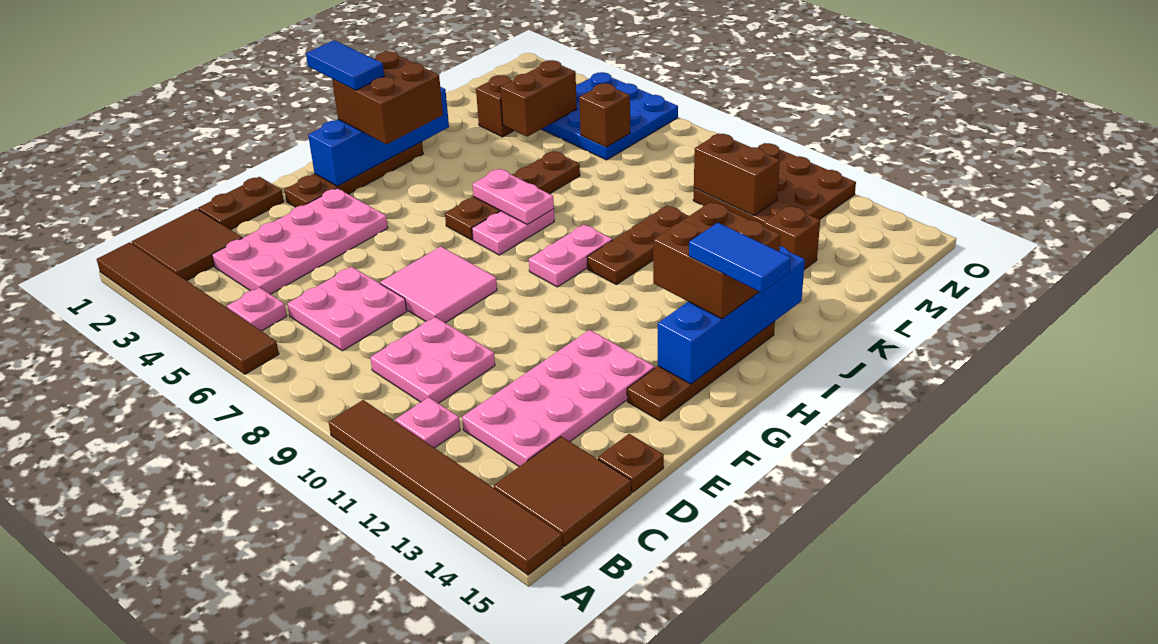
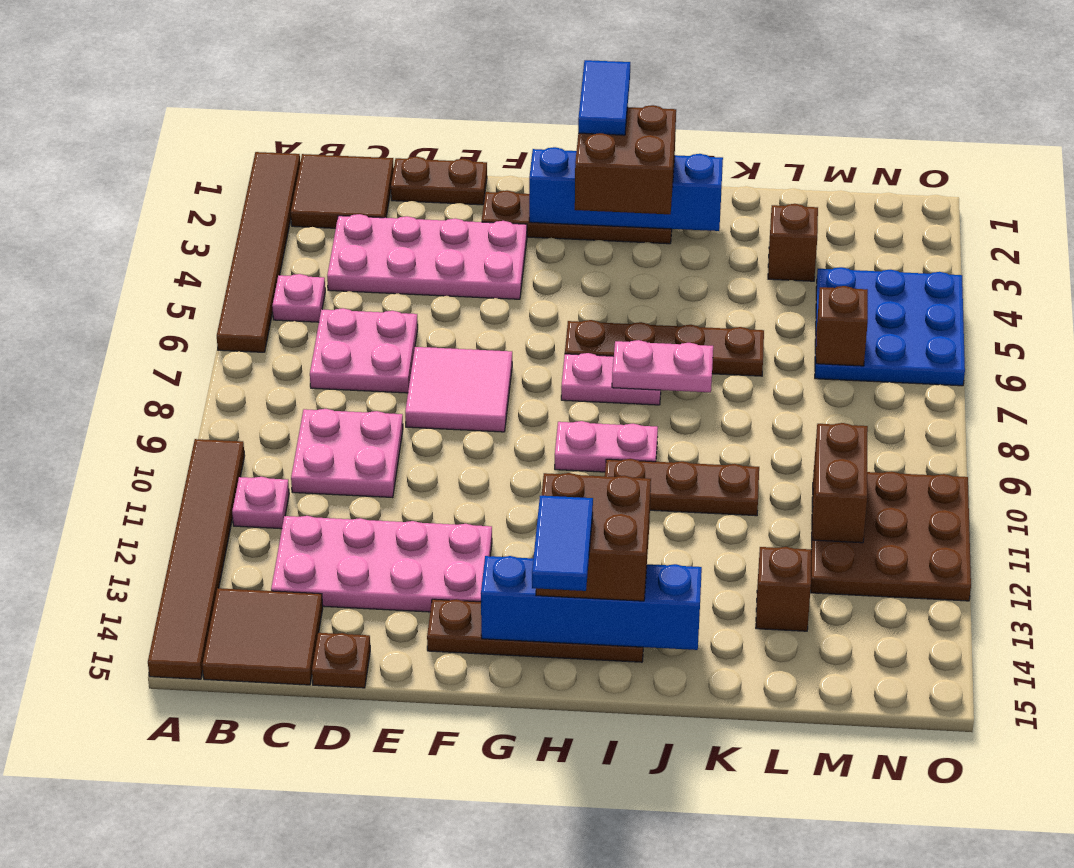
pink plate I6:I7 level 2 -> pink plate I7:J7 level 2
brown brick L4:M4 level 2 -> none

